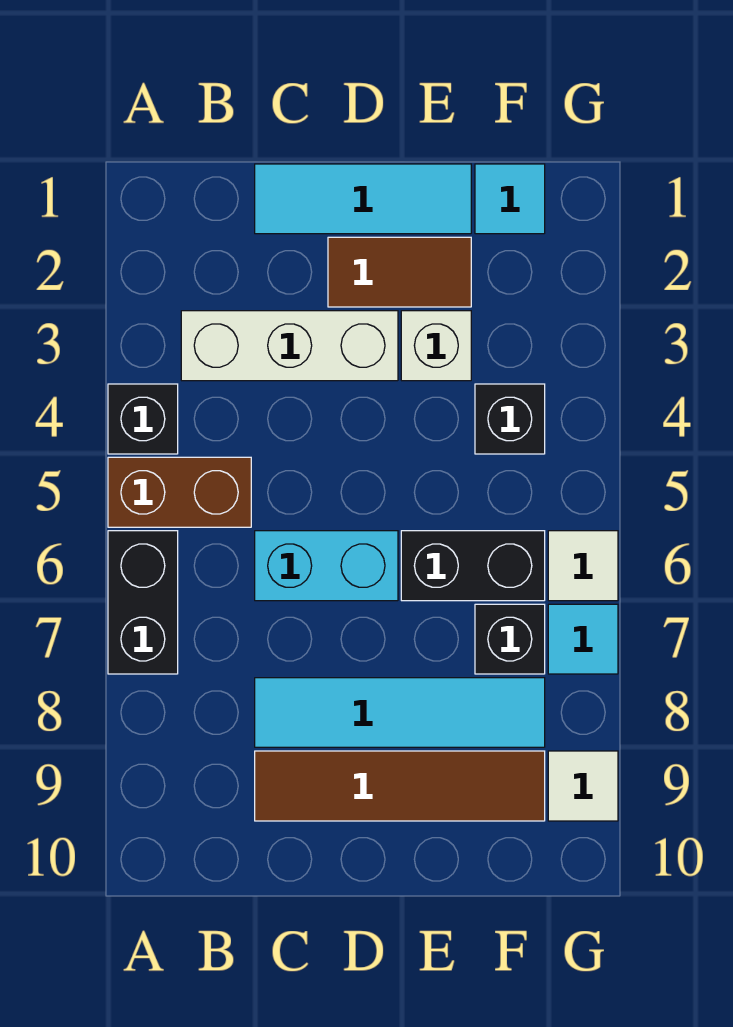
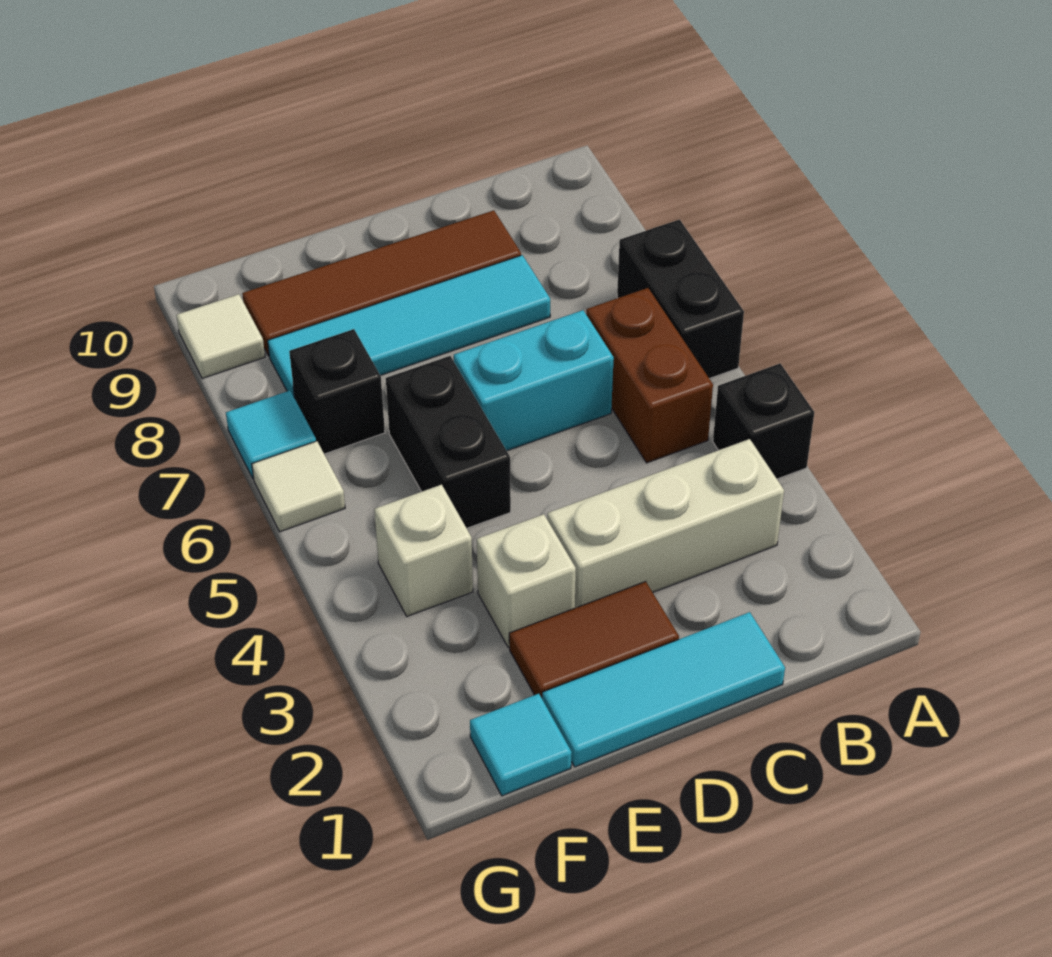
brown brick A5:B5 level 1 -> brown brick B5:B6 level 1
black brick E6:F6 level 1 -> black brick E5:E6 level 1
black brick F4 level 1 -> white brick F4 level 1

